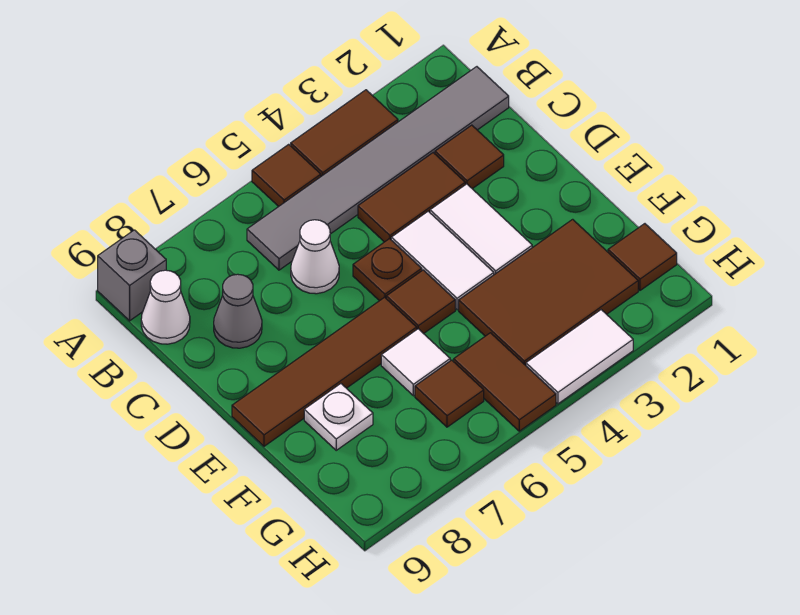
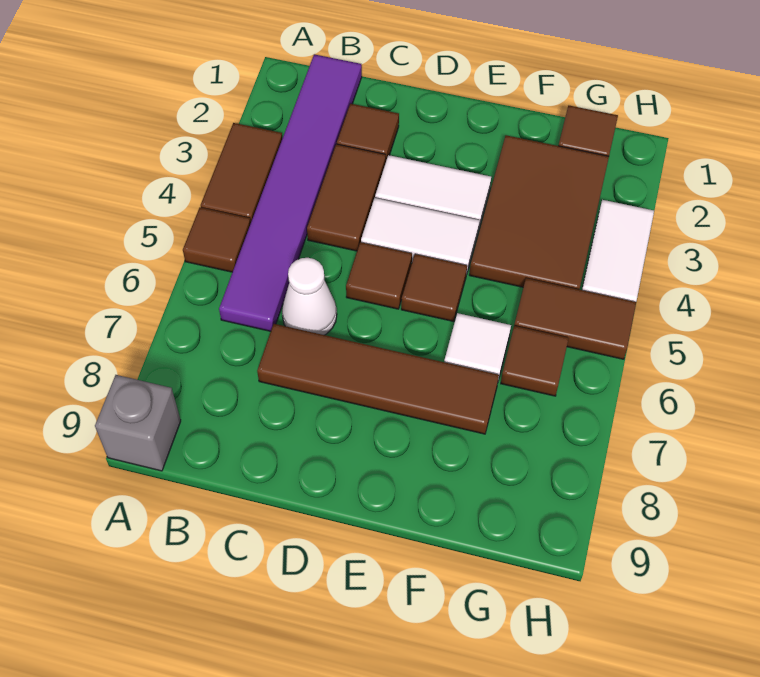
grey tile B1:B6 level 1 -> purple tile B1:B6 level 1
white cone B9 level 1 -> none
grey cone C8 level 1 -> none
brown plate D5 level 1 -> brown tile D5 level 1
brown tile E6:E9 level 1 -> brown tile C7:F7 level 1
white plate F8 level 1 -> none

